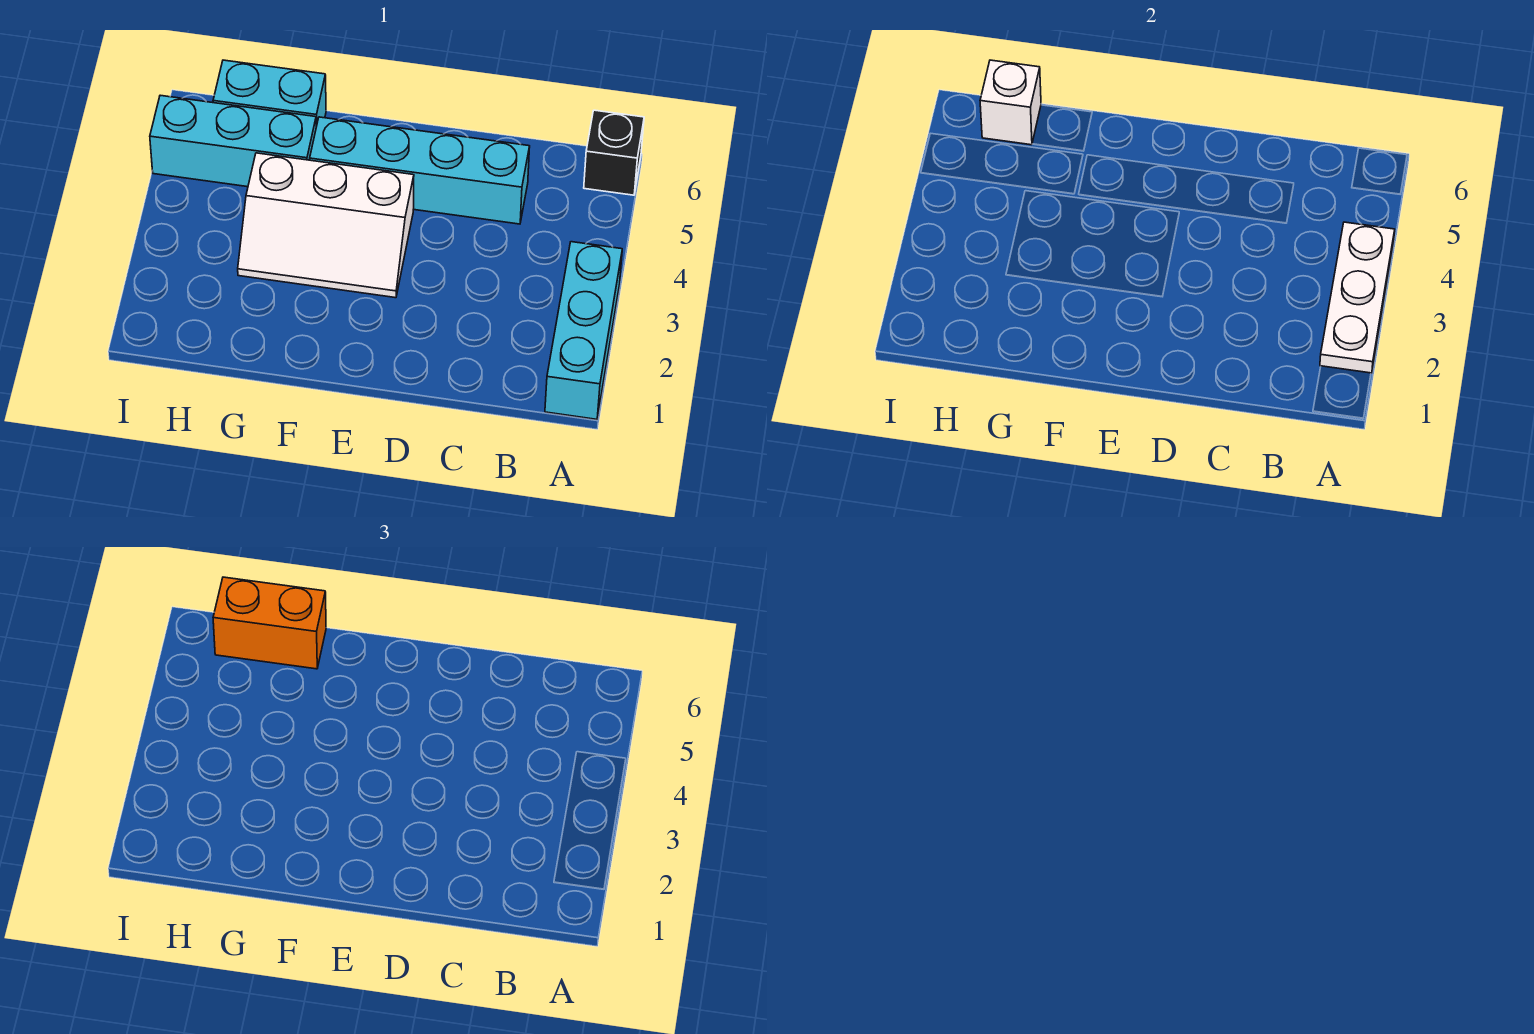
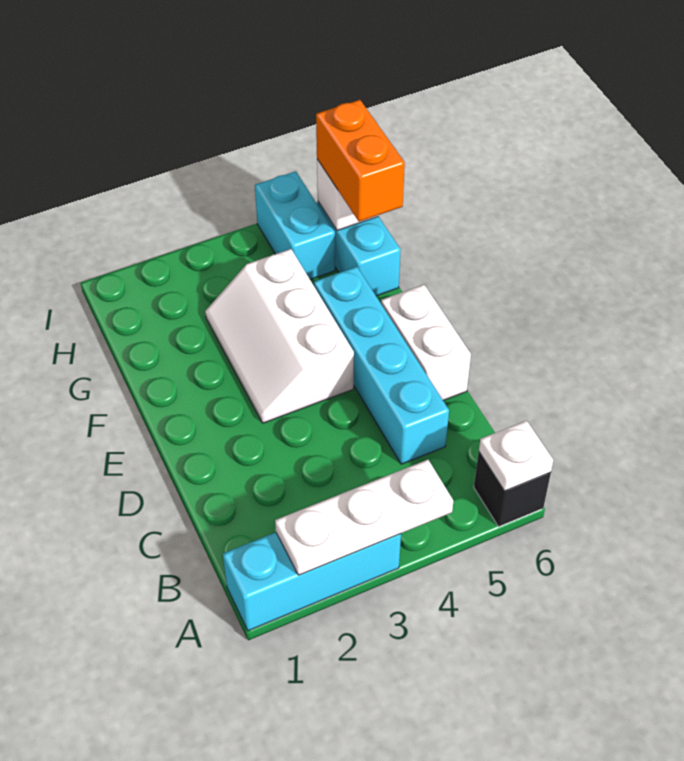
none -> white plate A6 level 2
none -> white brick D6:E6 level 1
cyan brick G5:I5 level 1 -> cyan brick H5:I5 level 1

